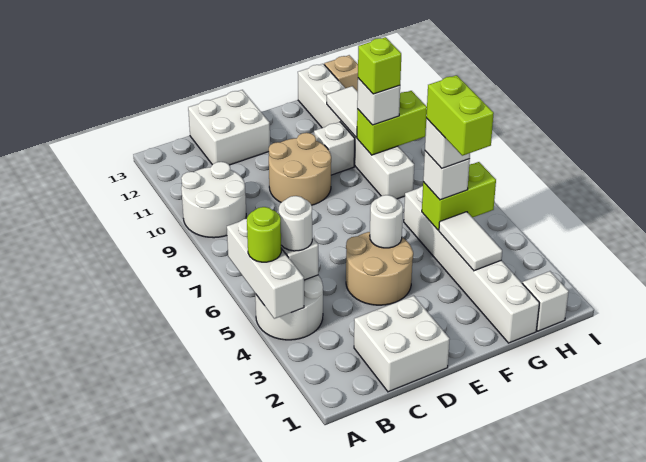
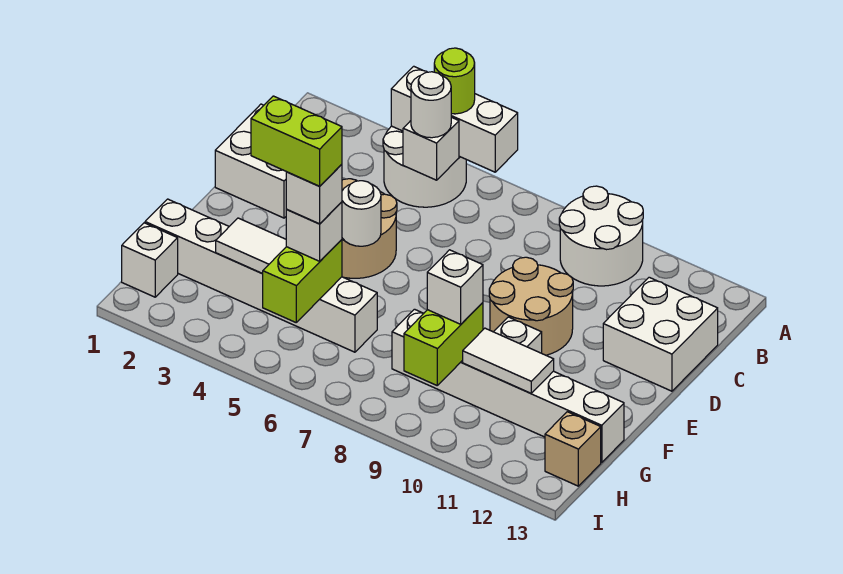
lime brick G9 level 4 -> none

